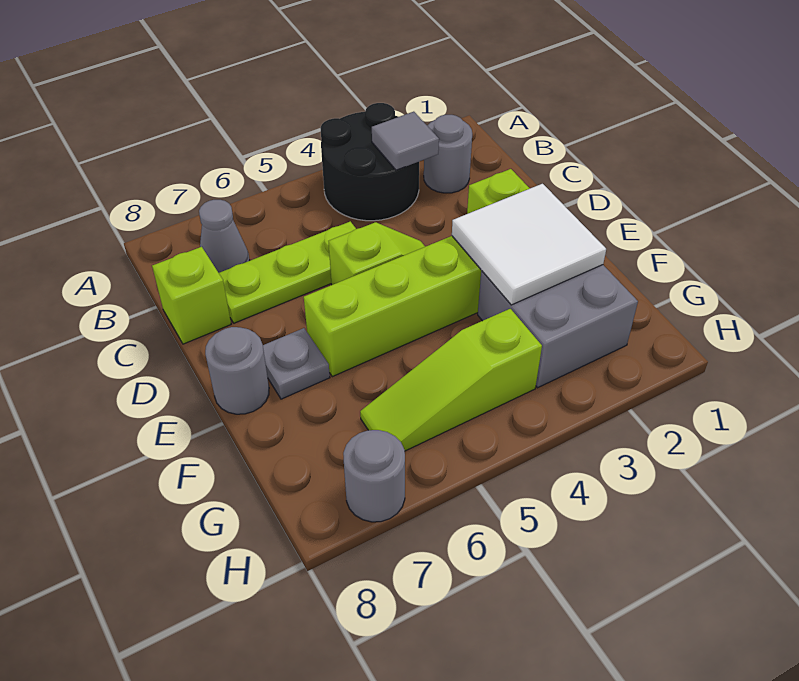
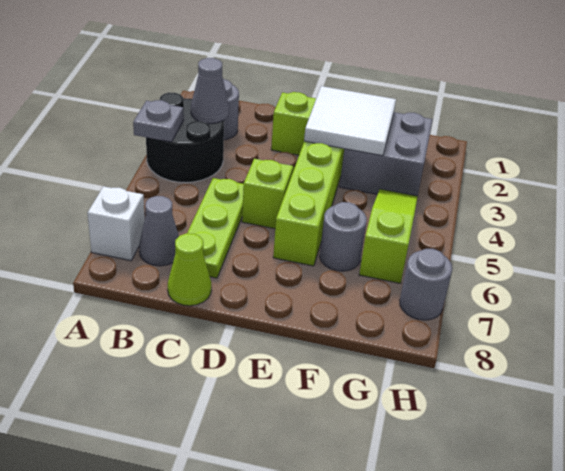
none -> white brick A7 level 1
grey tile B3 level 2 -> grey cone B3 level 2
lime brick C8 level 1 -> lime cone C8 level 1
grey plate E7 level 1 -> grey plate A4 level 2
grey round brick E8 level 1 -> grey round brick F6 level 1
lime slope G4:G6 level 1 top 4 -> lime slope G4:G6 level 1 top 6

